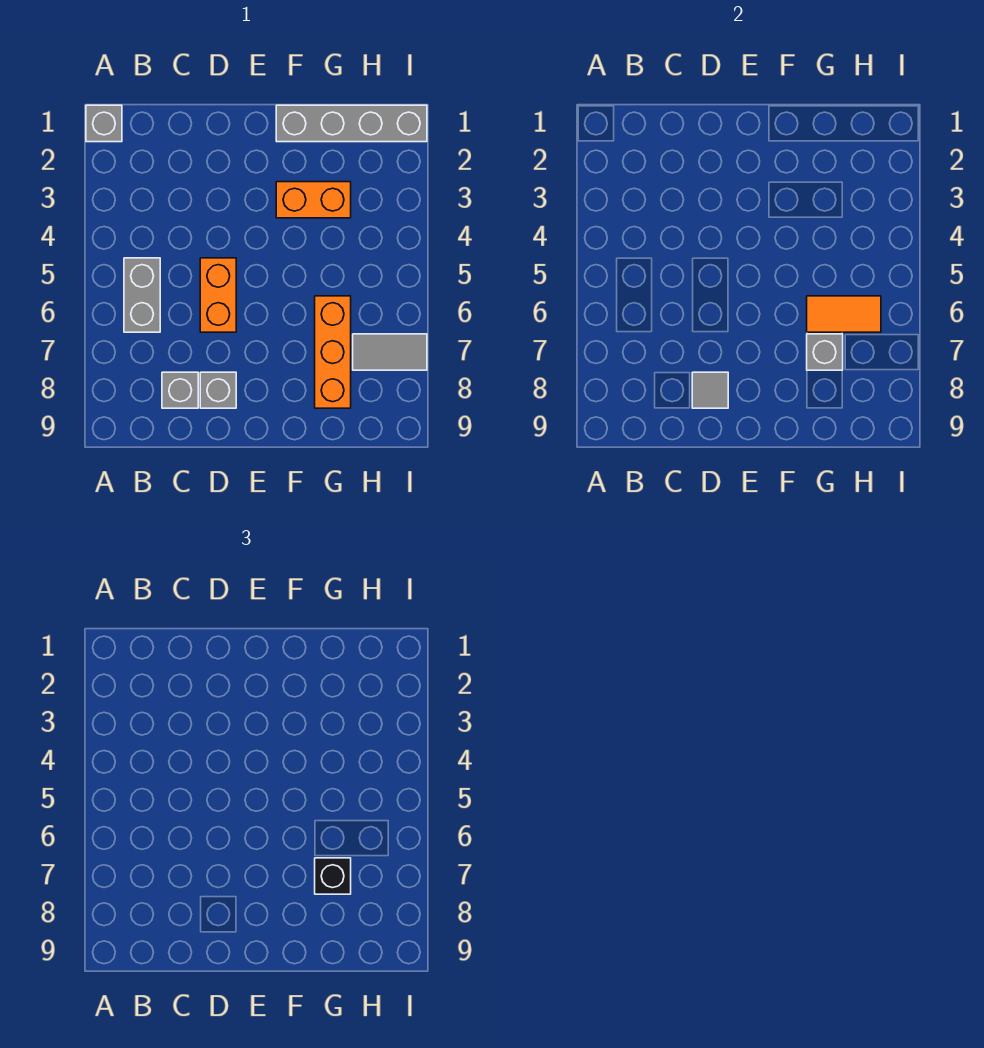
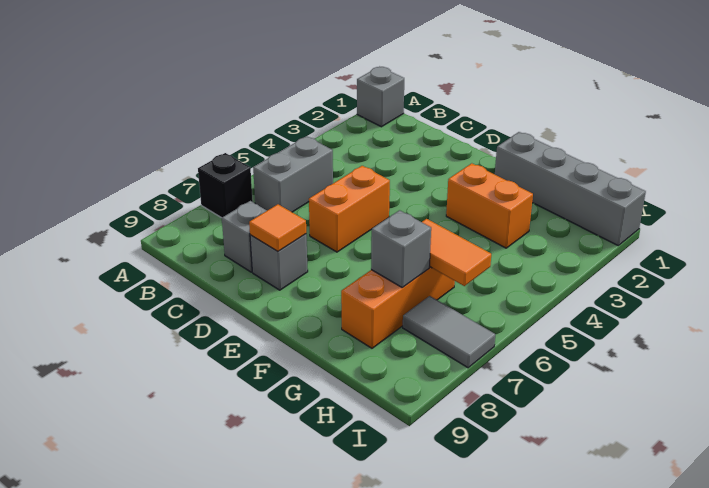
grey tile D8 level 2 -> orange tile D8 level 2
black brick G7 level 3 -> black brick A7 level 1

